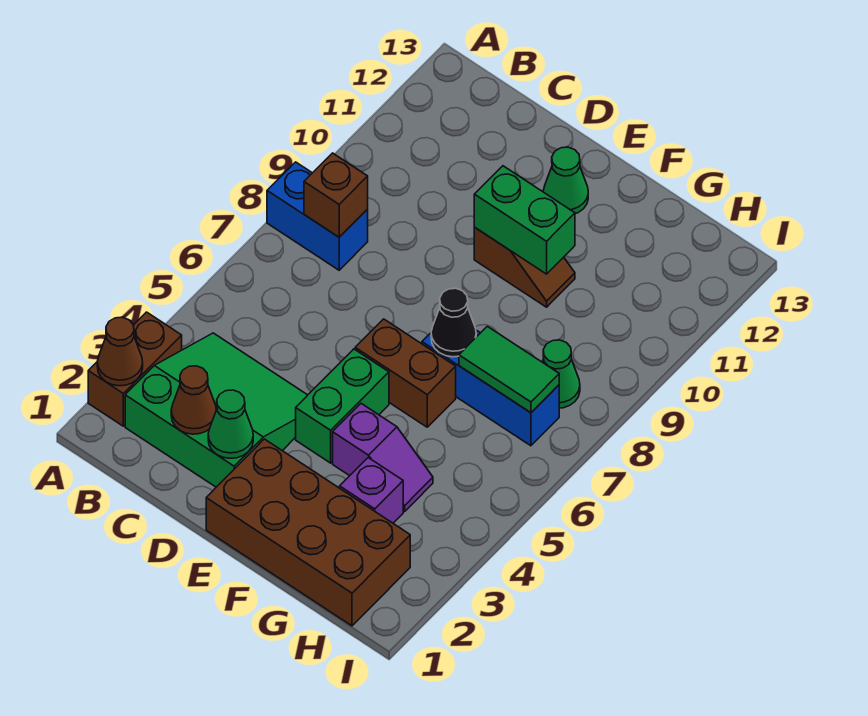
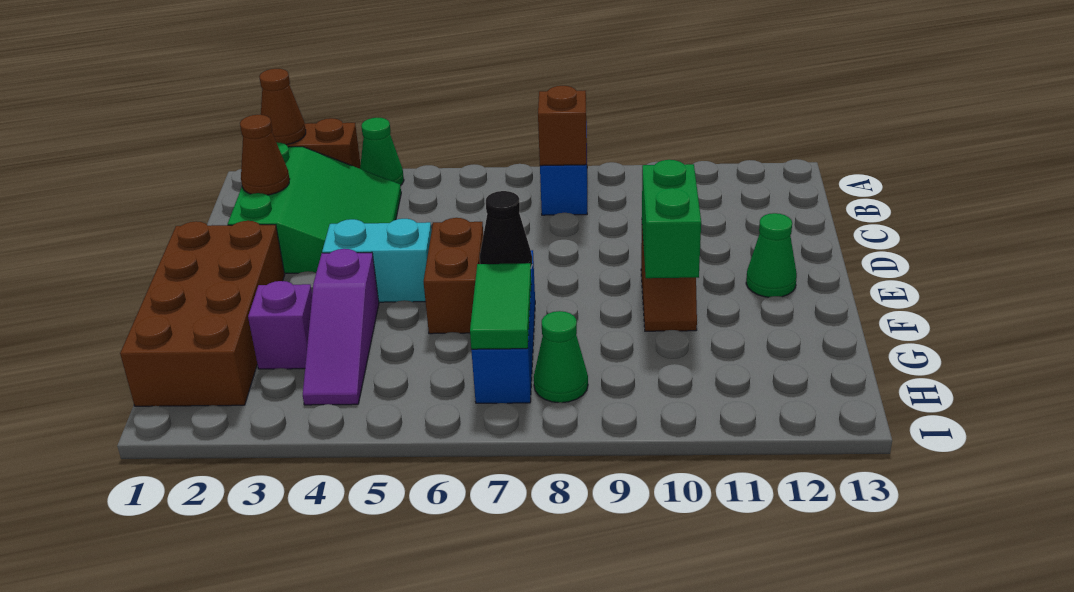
green cone D2 level 2 -> green cone A4 level 1
green brick E4:E5 level 1 -> cyan brick E4:E5 level 1
purple slope F4:G4 level 1 top F -> purple slope F4:H4 level 1 top F

